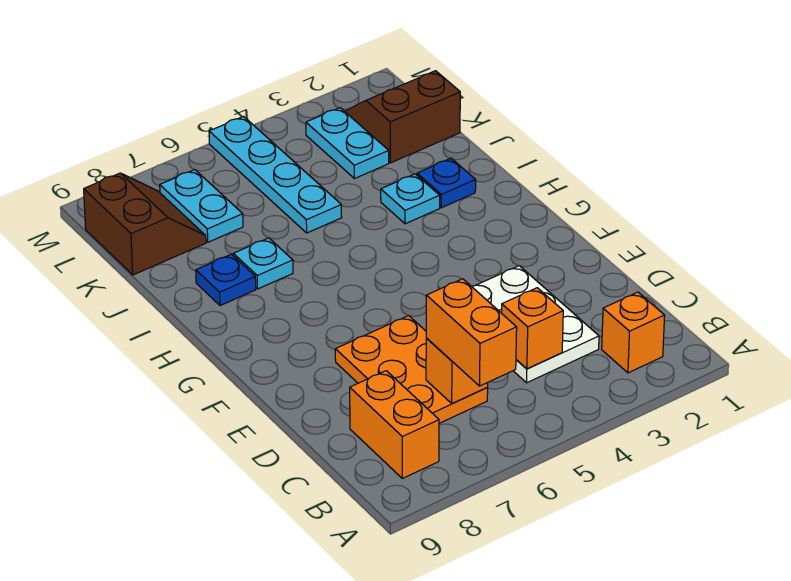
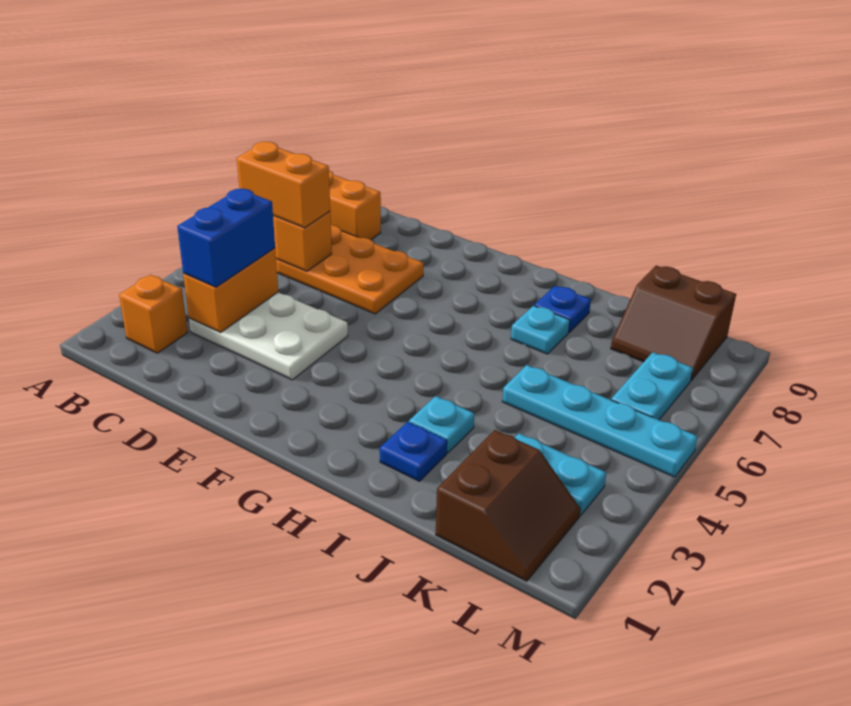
none -> blue brick C3:C4 level 3
orange brick C4 level 2 -> orange brick C3:C4 level 2
cyan plate K7:L7 level 1 -> cyan plate L6:L7 level 1

